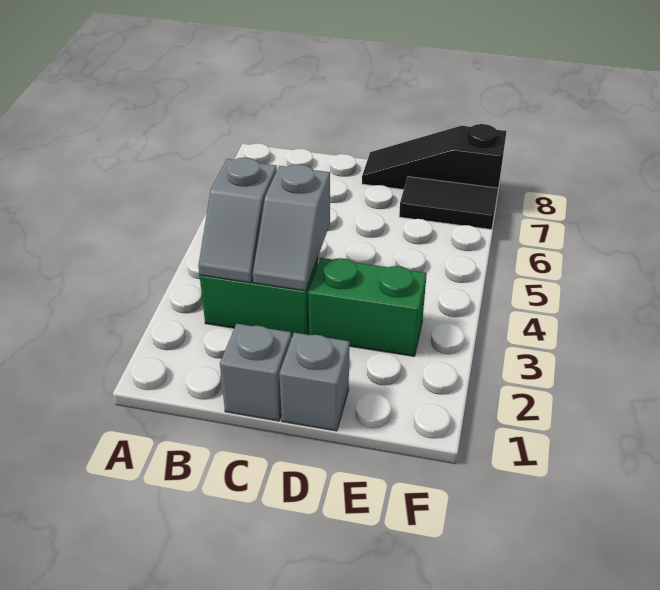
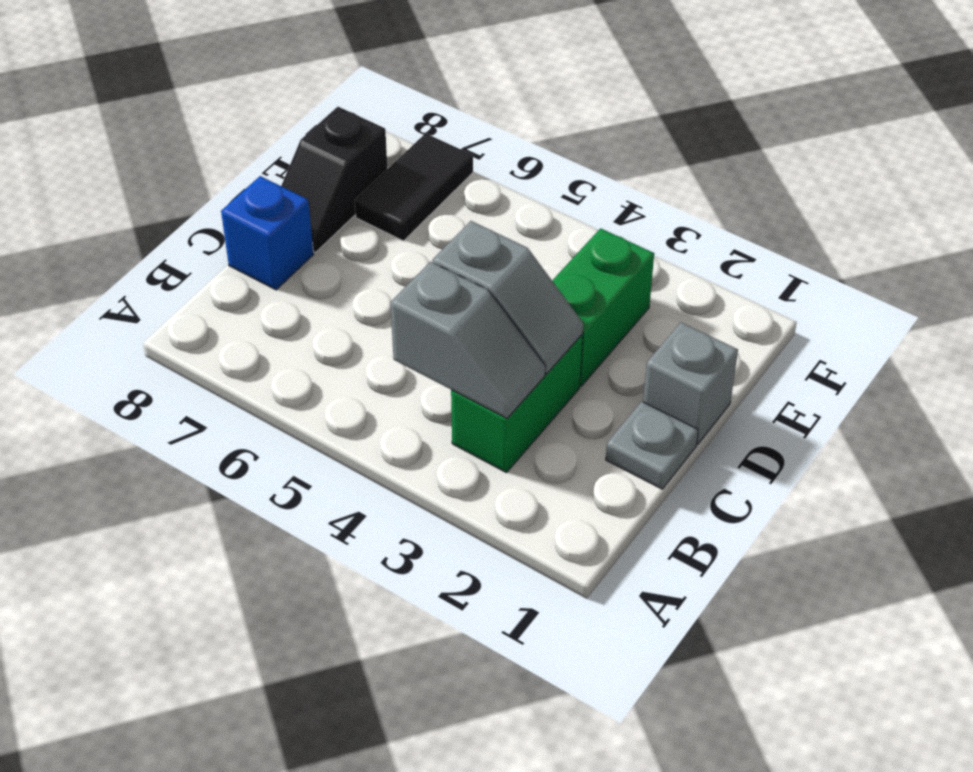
grey brick C1 level 1 -> grey plate C1 level 1
none -> blue brick C8 level 1
black slope D8:F8 level 1 top F -> black slope D8:E8 level 1 top E

